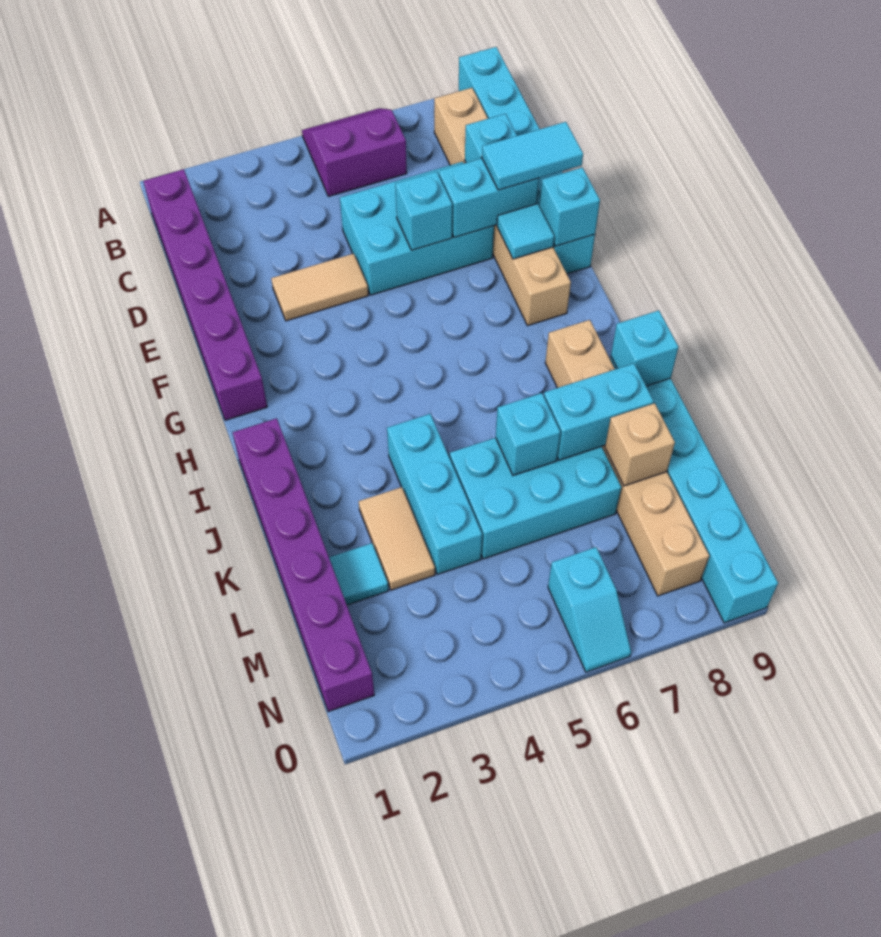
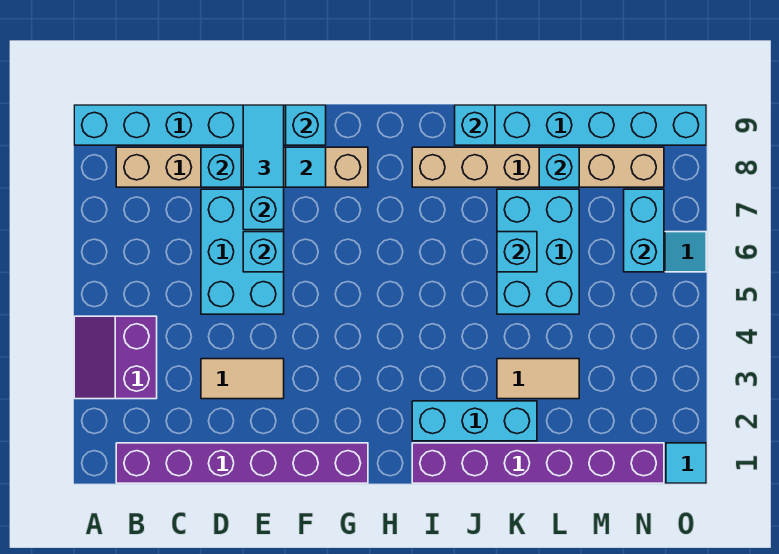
purple slope A5:B6 level 1 top B -> purple slope A3:B4 level 1 top B
tan tile E3:E4 level 1 -> tan tile D3:E3 level 1
cyan brick J4:L4 level 1 -> cyan brick I2:K2 level 1
cyan brick K7:K8 level 2 -> cyan brick N6:N7 level 2
cyan tile L2 level 1 -> cyan tile O1 level 1
tan brick L8 level 2 -> cyan brick L8 level 2

